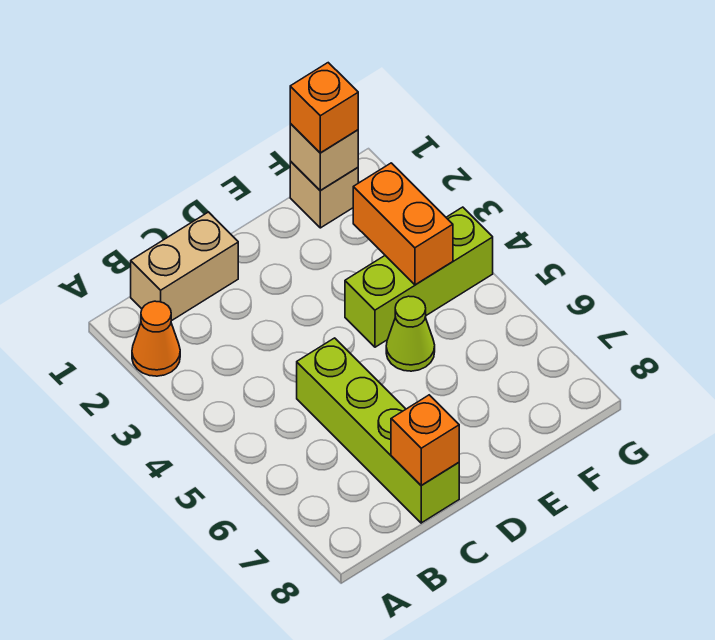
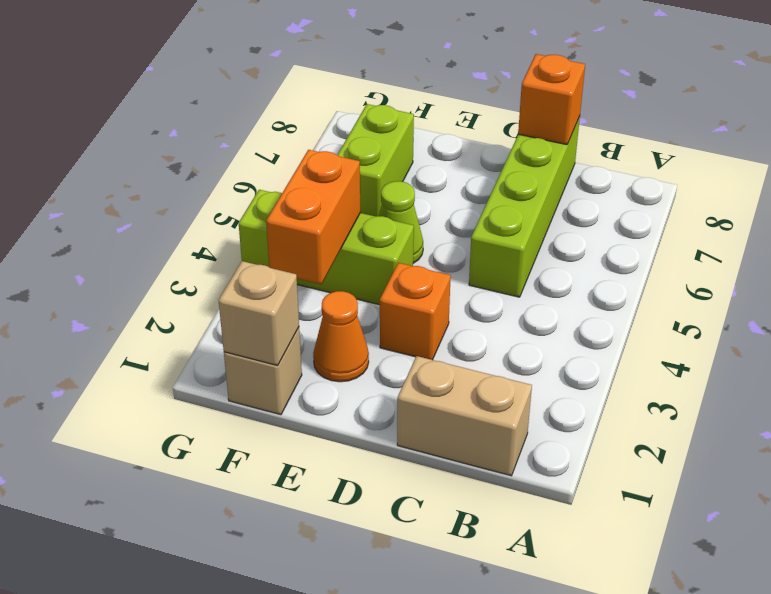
orange cone A2 level 1 -> orange cone E2 level 1
orange brick F1 level 3 -> orange brick D3 level 1
none -> lime brick F6:F7 level 1

